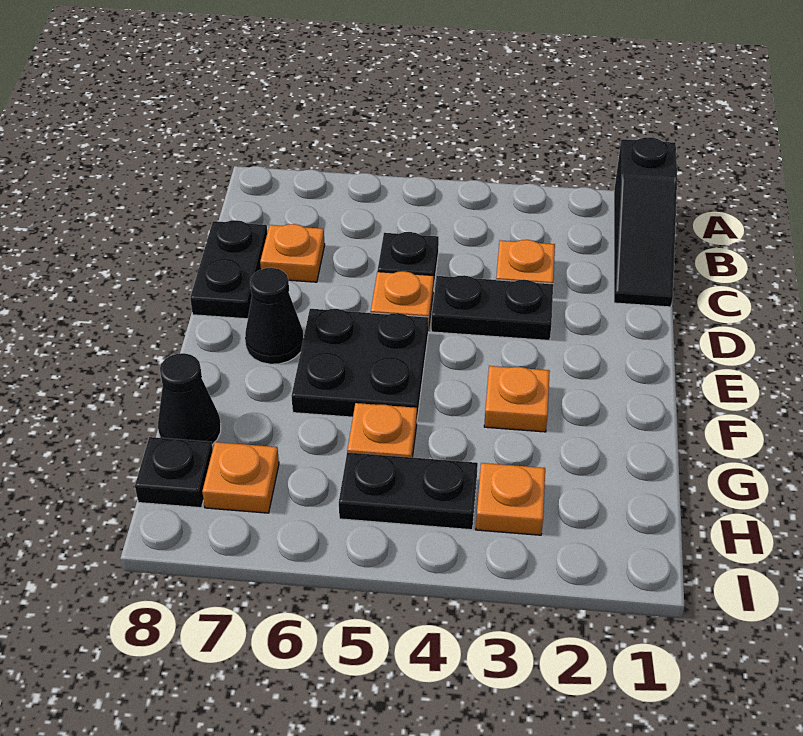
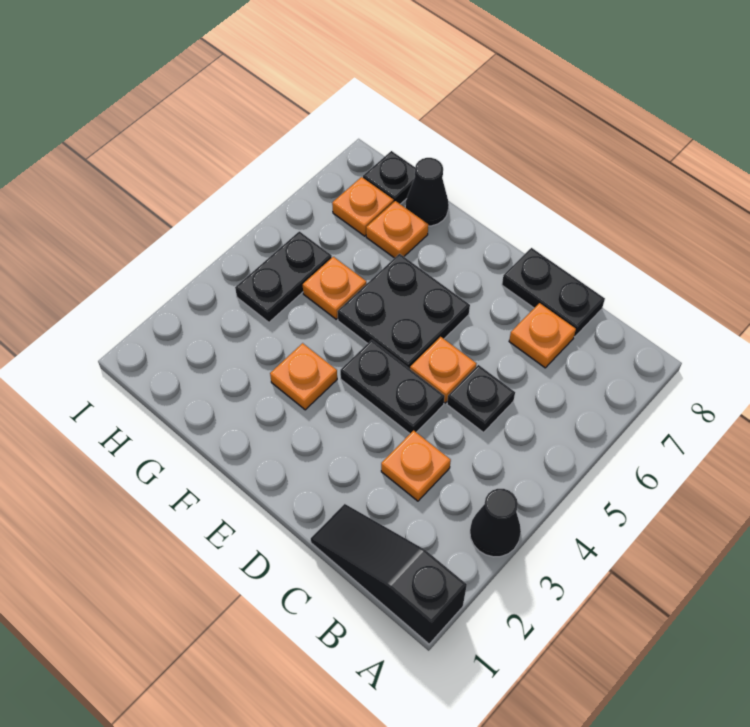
black plate D3:D4 level 1 -> black plate D4:E4 level 1
black cone E7 level 1 -> black cone A3 level 1
orange plate H3 level 1 -> orange plate G7 level 1

